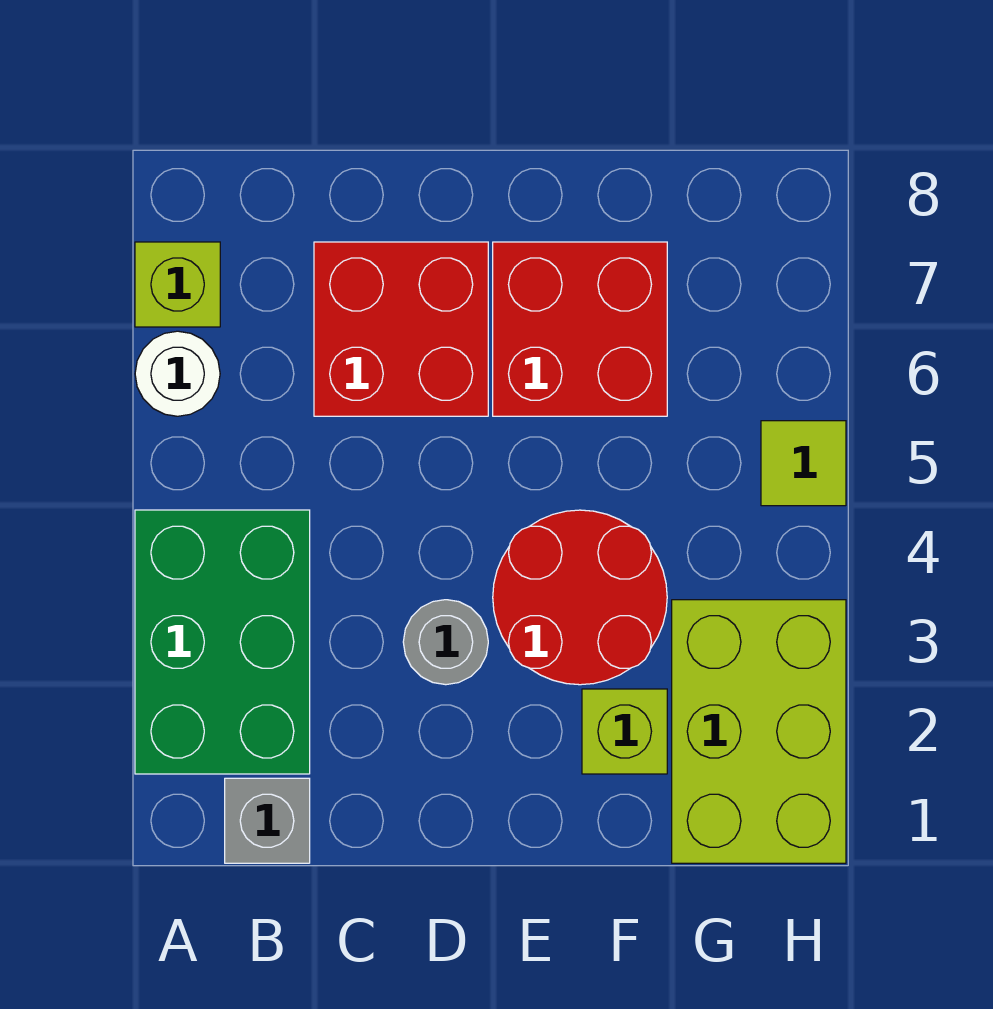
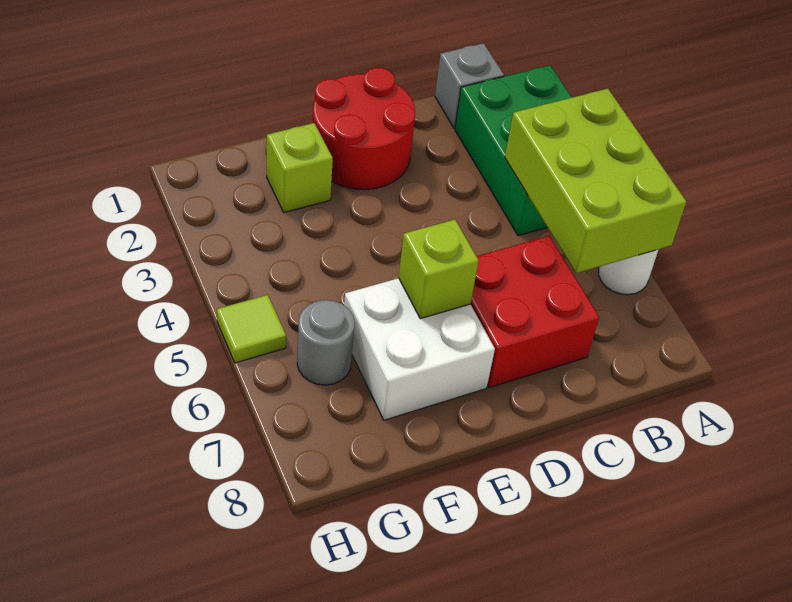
lime brick A7 level 1 -> lime brick E6 level 2
grey round brick D3 level 1 -> grey round brick G6 level 1
red round brick E3:F4 level 1 -> red round brick D1:E2 level 1
red brick E6:F7 level 1 -> white brick E6:F7 level 1
lime brick G1:H3 level 1 -> lime brick A4:B6 level 2

